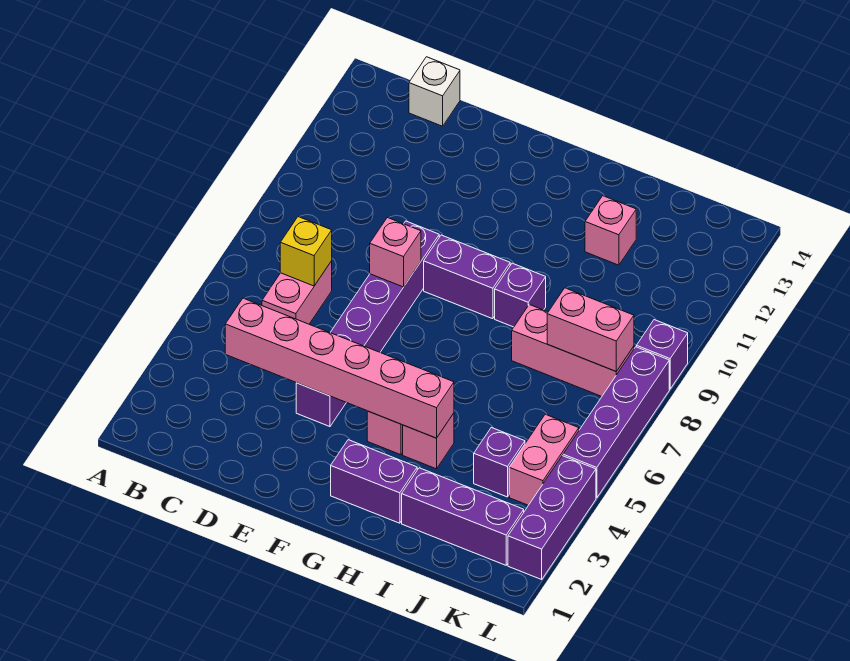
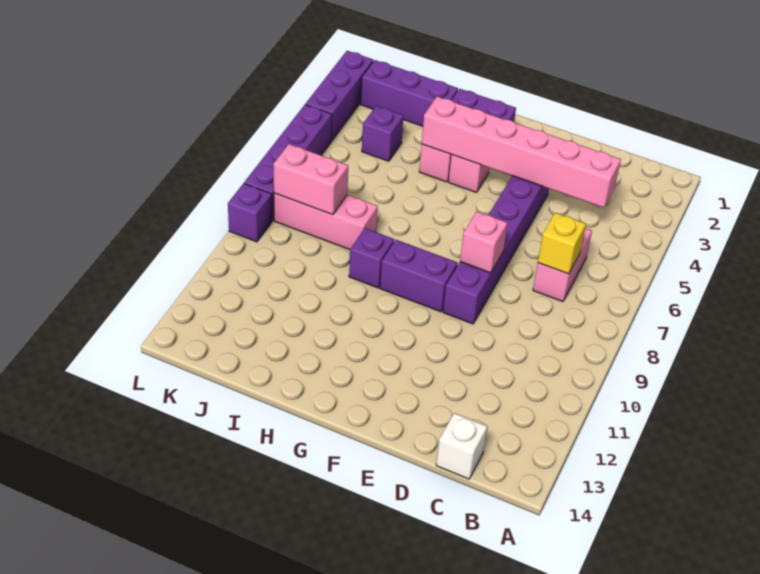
pink brick I12 level 1 -> none
pink brick K4:K5 level 1 -> none

